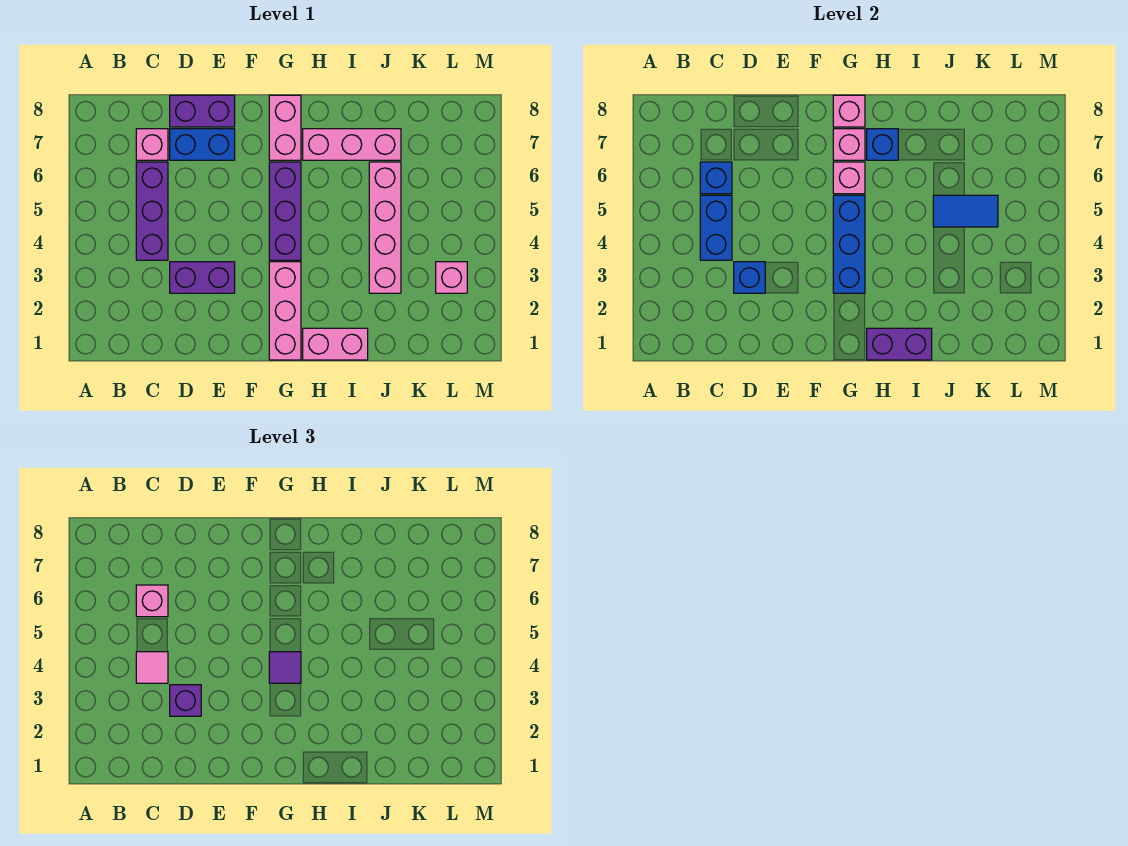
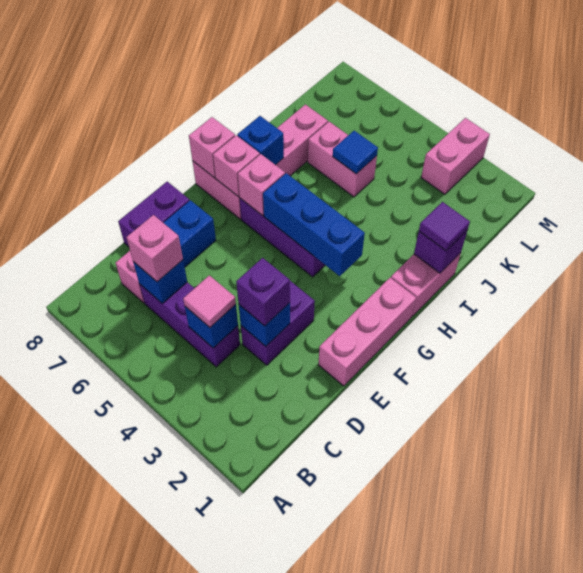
blue brick C4:C5 level 2 -> blue brick C4 level 2
pink brick G1:G3 level 1 -> pink brick E1:G1 level 1
purple tile G4 level 3 -> purple tile I1 level 3
purple brick H1:I1 level 2 -> purple brick I1 level 2
pink brick J3:J6 level 1 -> pink brick J5:J6 level 1
blue tile J5:K5 level 2 -> blue tile J5 level 2
pink brick L3 level 1 -> pink brick L3:M3 level 1

